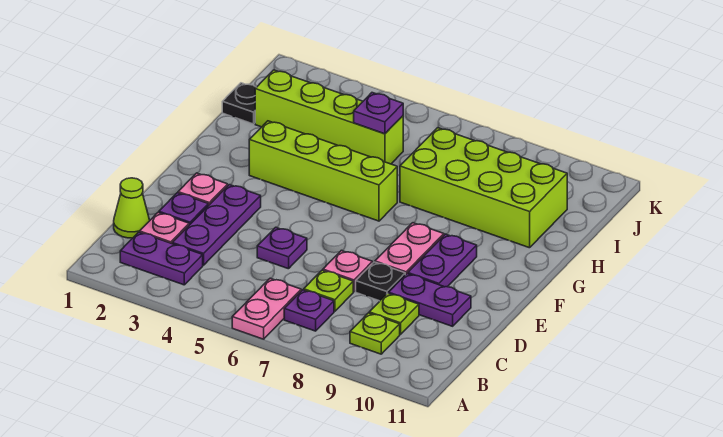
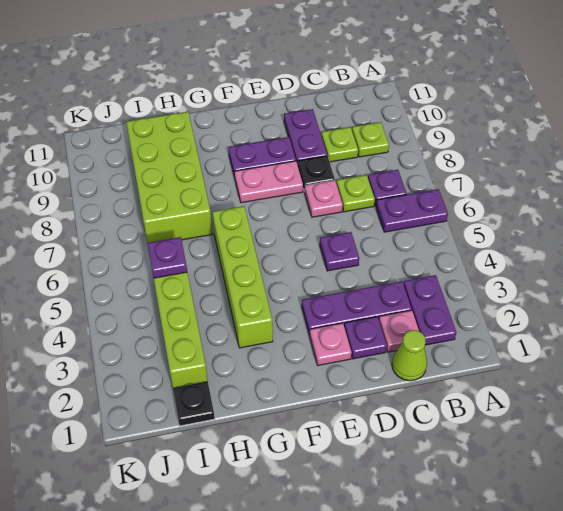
pink plate A6:B6 level 1 -> purple plate A6:B6 level 1

